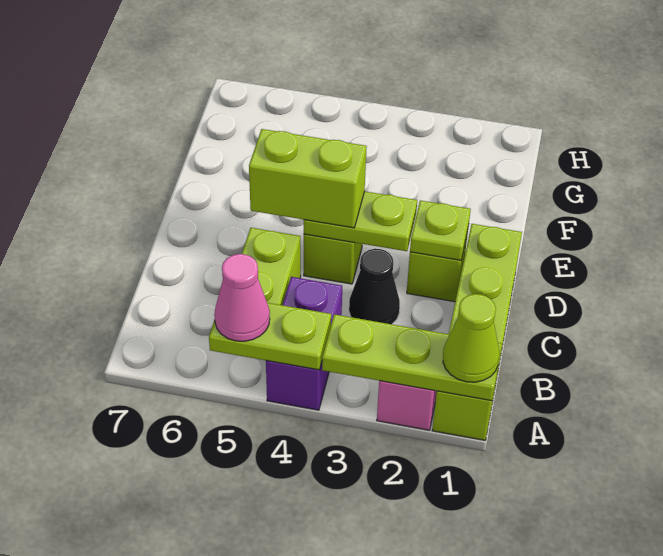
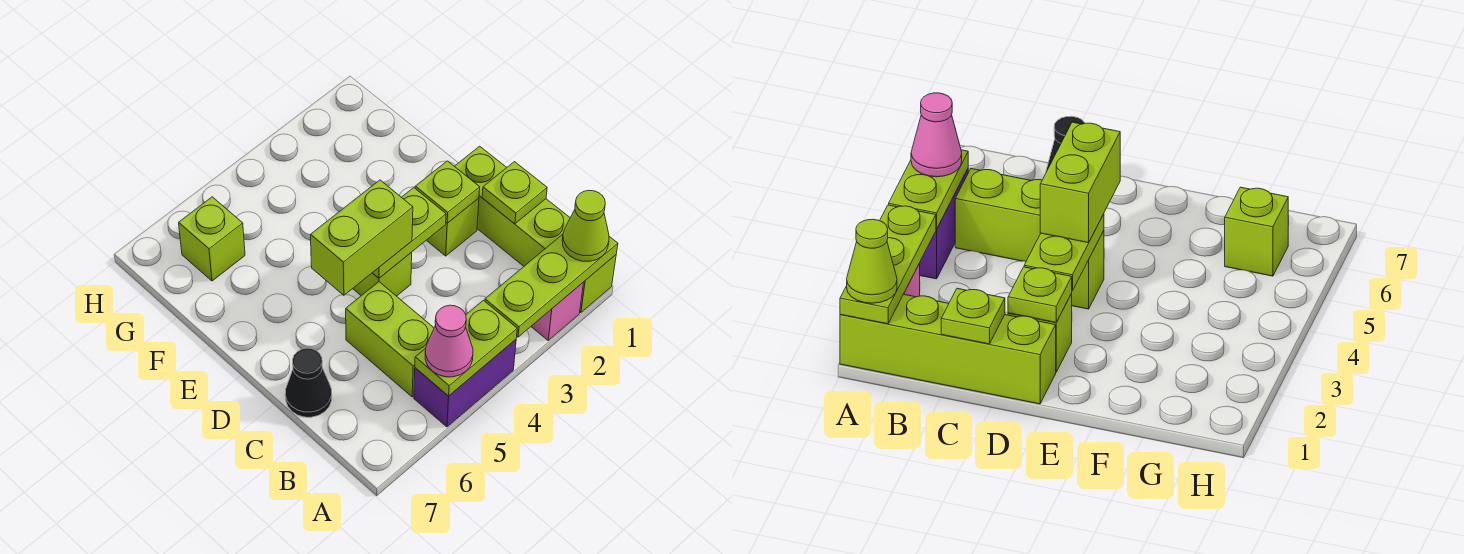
purple brick A4:B4 level 1 -> purple brick A4:A5 level 1
none -> lime plate C1 level 2
black cone C3 level 1 -> black cone C7 level 1
none -> lime brick G6 level 1

